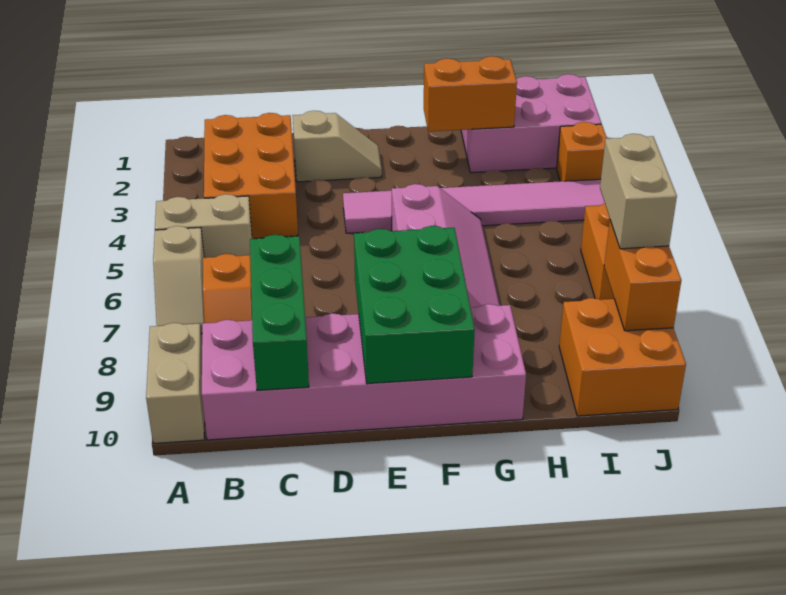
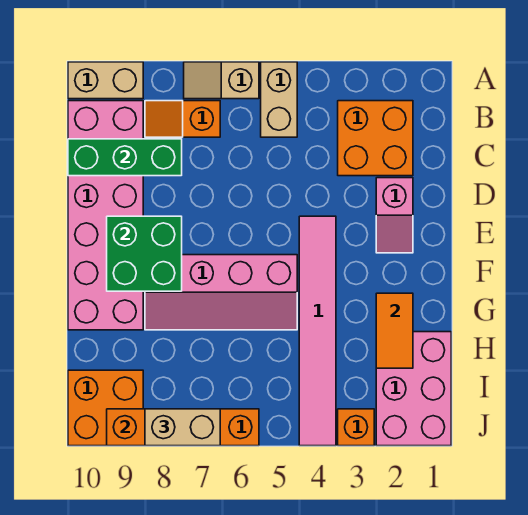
orange brick B2:C4 level 1 -> orange brick B2:C3 level 1
tan slope D2:E2 level 1 top D -> pink slope D2:E2 level 1 top D
green brick E8:F10 level 2 -> green brick E8:F9 level 2
orange brick G2:H2 level 2 -> orange tile G2:H2 level 2

